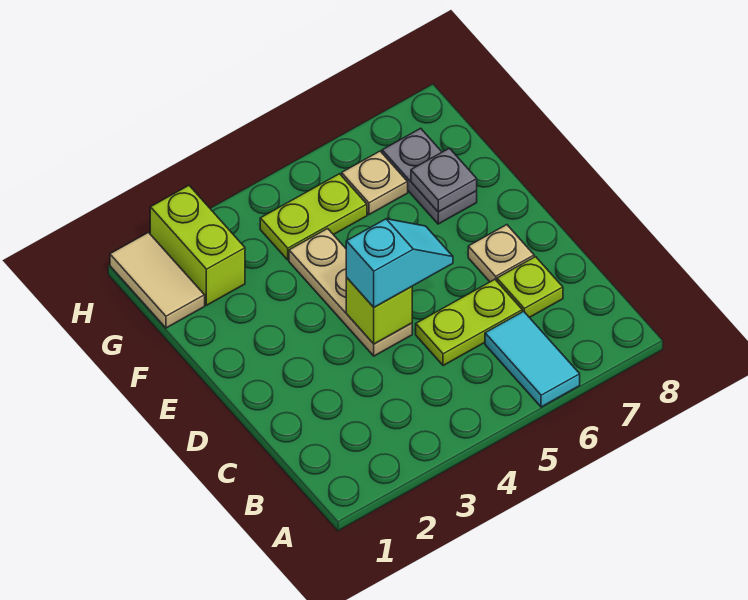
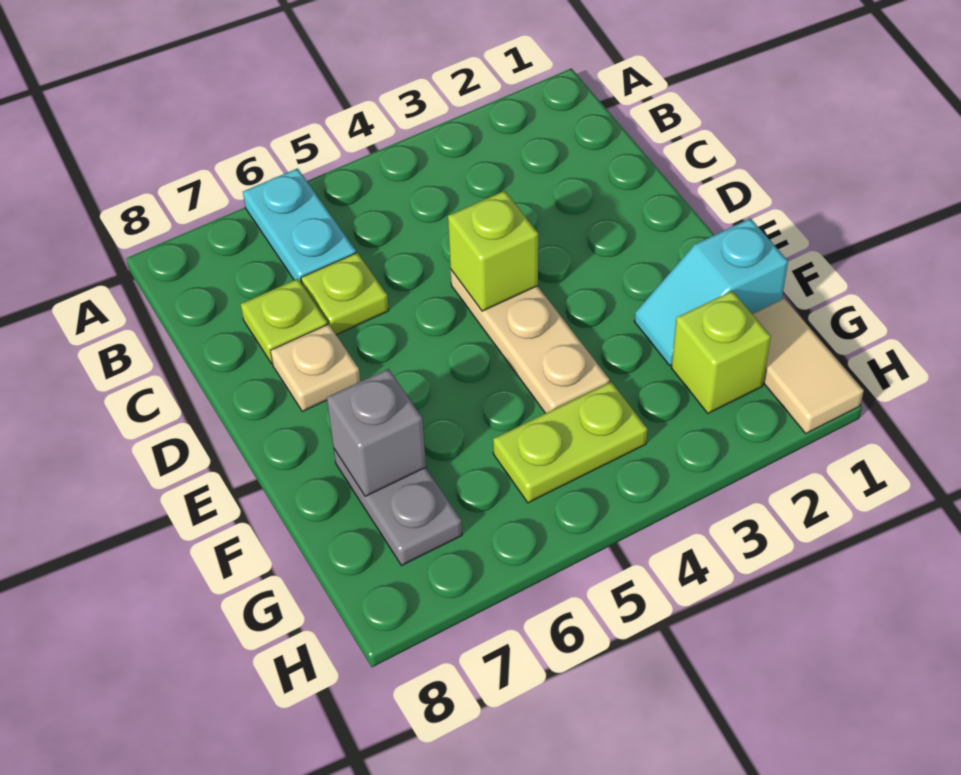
cyan tile A6:B6 level 1 -> cyan plate A6:B6 level 1
lime plate C5:C6 level 1 -> lime plate C6 level 1
cyan slope D4:D5 level 3 top 4 -> cyan slope F1:F2 level 1 top 1
grey plate F7 level 2 -> grey brick F7 level 2
lime brick G2:H2 level 1 -> lime brick G2 level 1
tan plate G6 level 1 -> none

